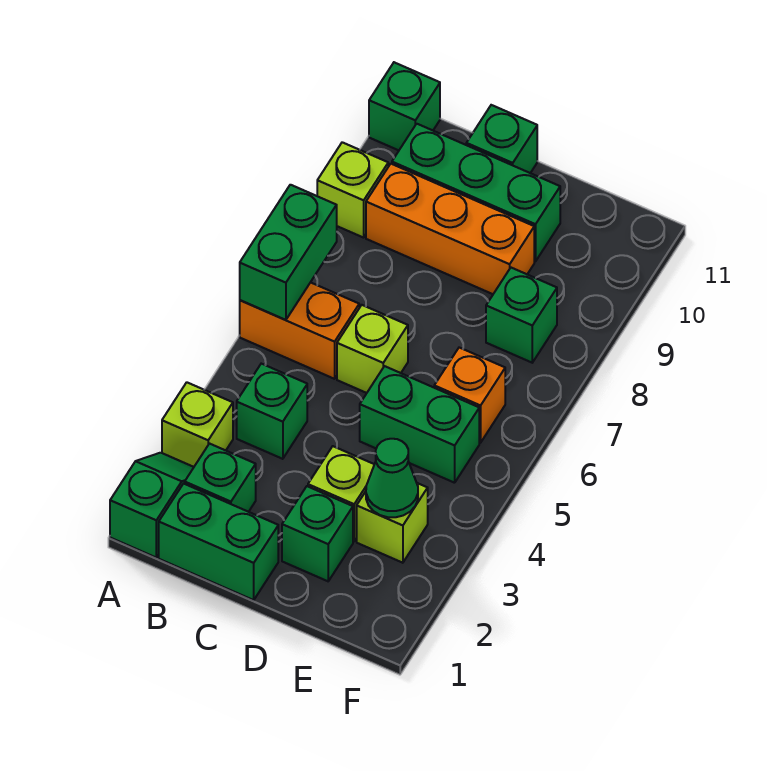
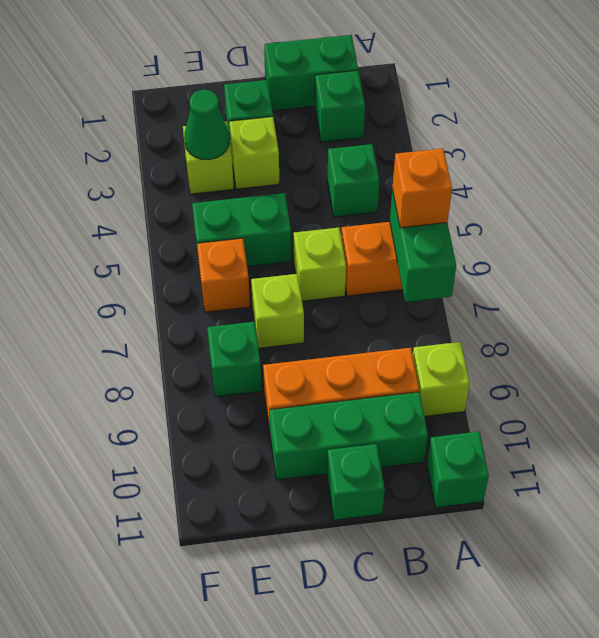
green slope A1:A2 level 1 top 1 -> none
lime brick A3 level 1 -> lime brick D7 level 1
none -> orange brick A6 level 3

